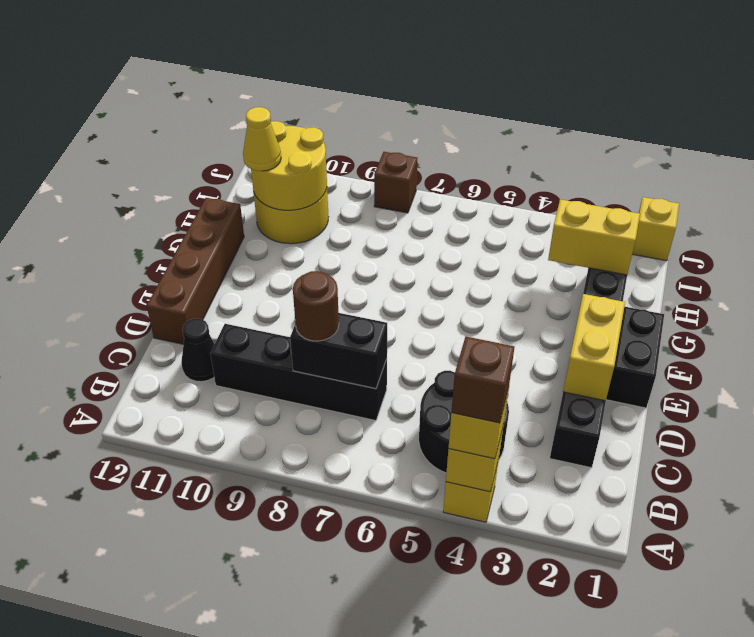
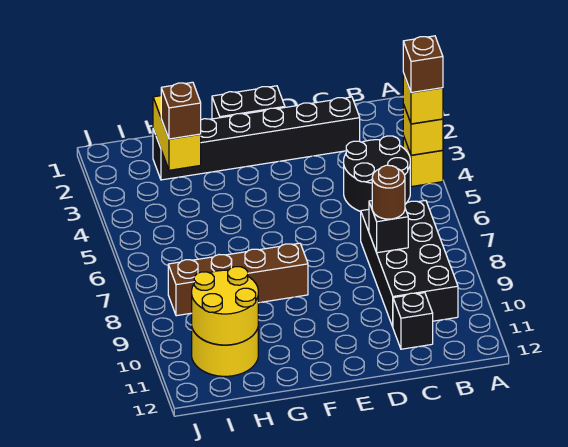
black brick C7:C10 level 1 -> black brick B7:C10 level 1
black brick C7:C8 level 2 -> black brick C8 level 2
black cone C11 level 1 -> black brick C11 level 1
yellow brick D2:E2 level 2 -> none
brown brick D12:G12 level 1 -> brown brick F8:I8 level 1
yellow cone H11 level 3 -> none
yellow brick J1 level 1 -> none
brown brick J8 level 1 -> brown brick H3 level 3

